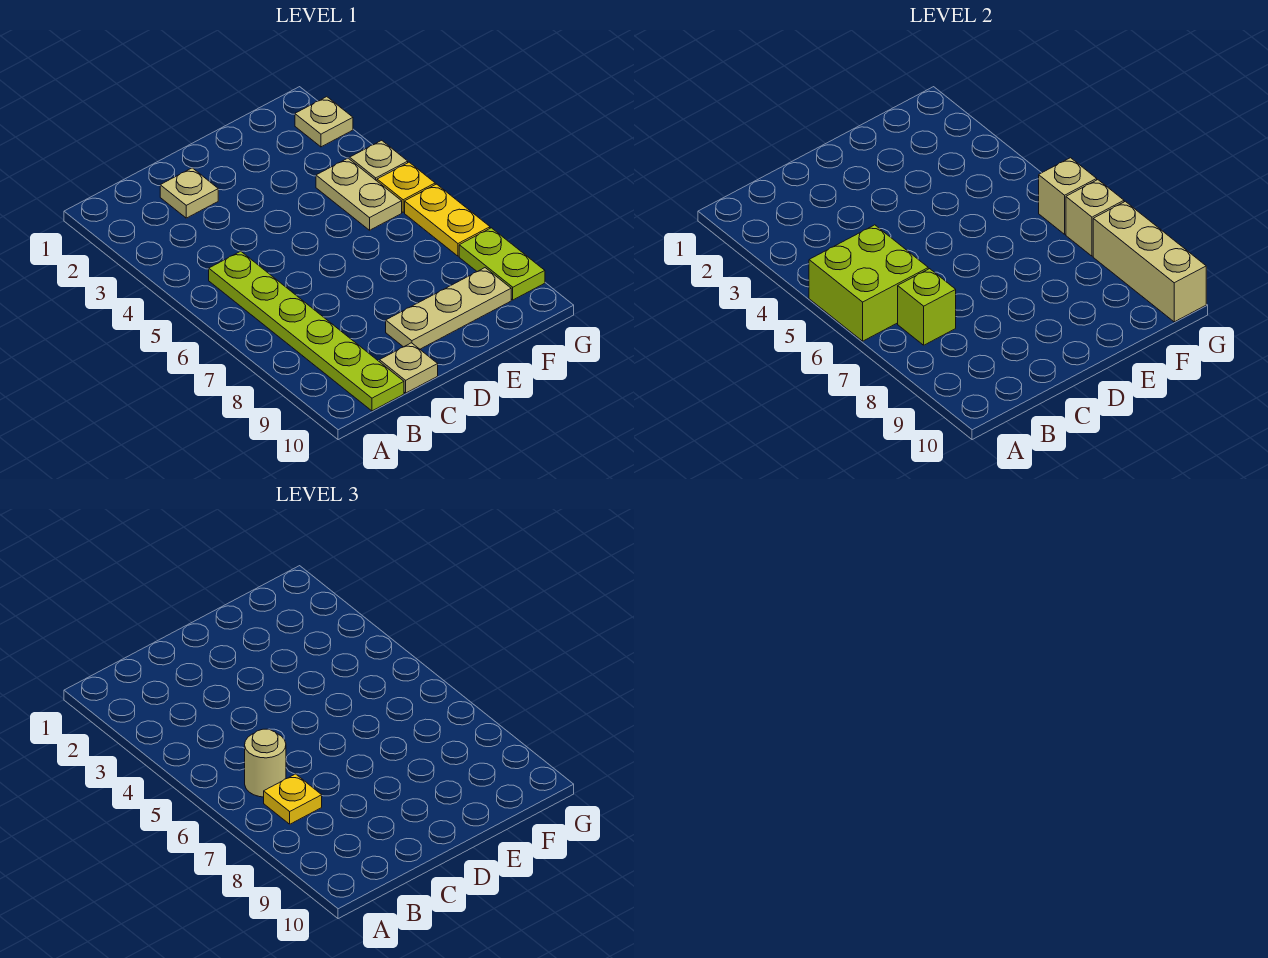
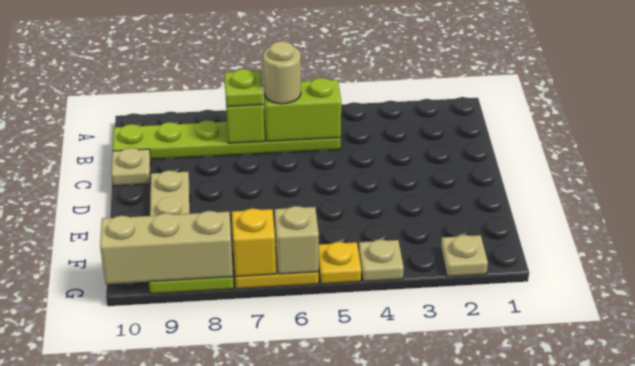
lime brick A5:B6 level 2 -> lime brick B5:B6 level 2
yellow plate B7 level 3 -> lime plate B7 level 3
tan plate C2 level 1 -> none
tan plate F4:F5 level 1 -> none
tan brick G7 level 2 -> yellow brick G7 level 2

